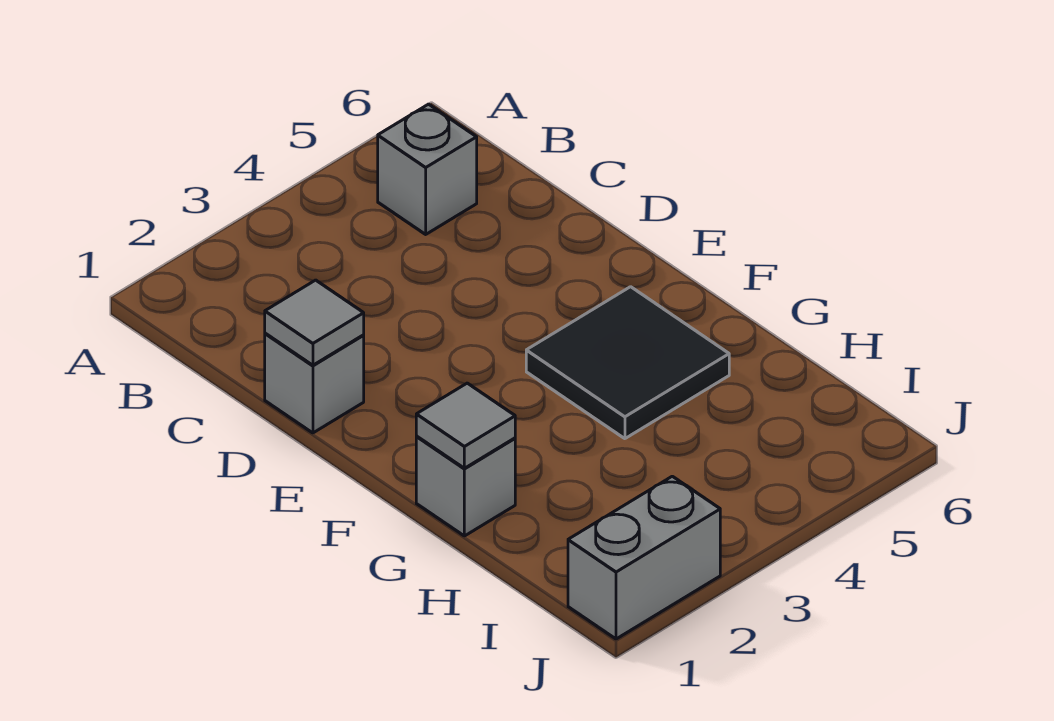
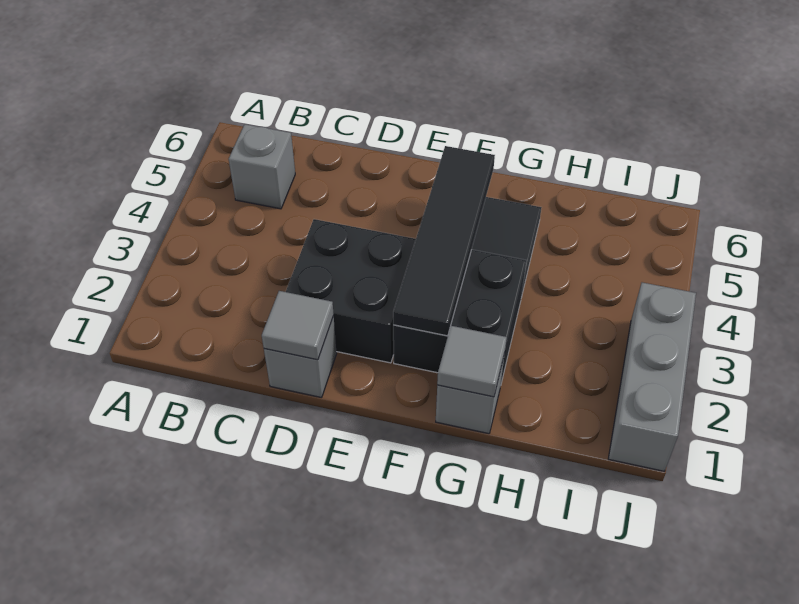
none -> black brick D2:E3 level 1
none -> black brick F2:G3 level 1
none -> black tile F2:F5 level 2
grey brick J1:J2 level 1 -> grey brick J1:J3 level 1

